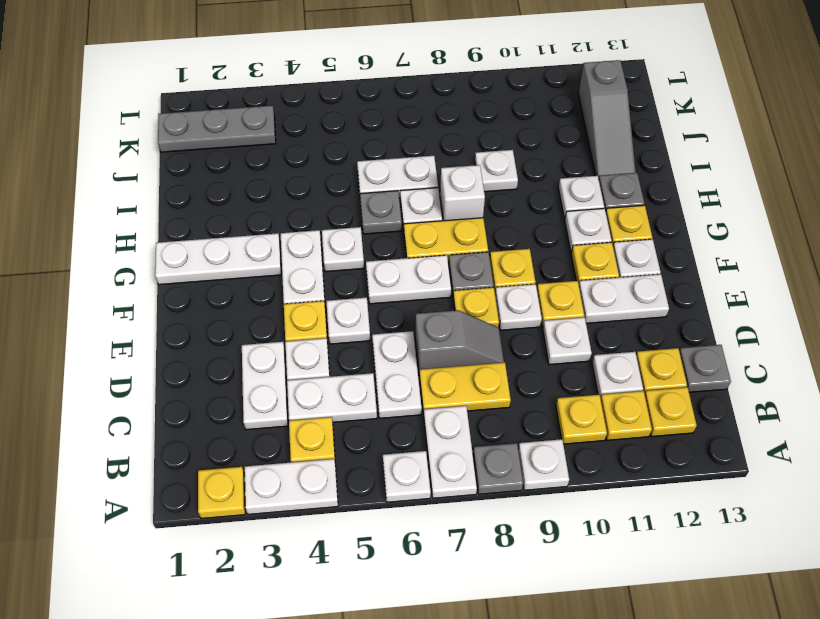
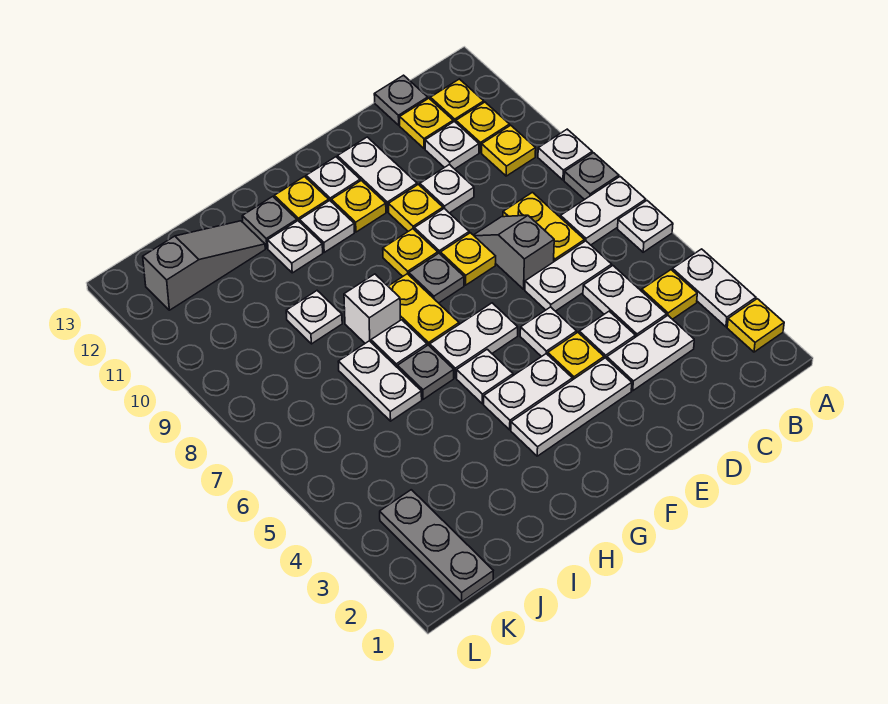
white plate F6:F7 level 1 -> white plate F6:G6 level 1
white plate G1:G3 level 1 -> white plate E3:G3 level 1

